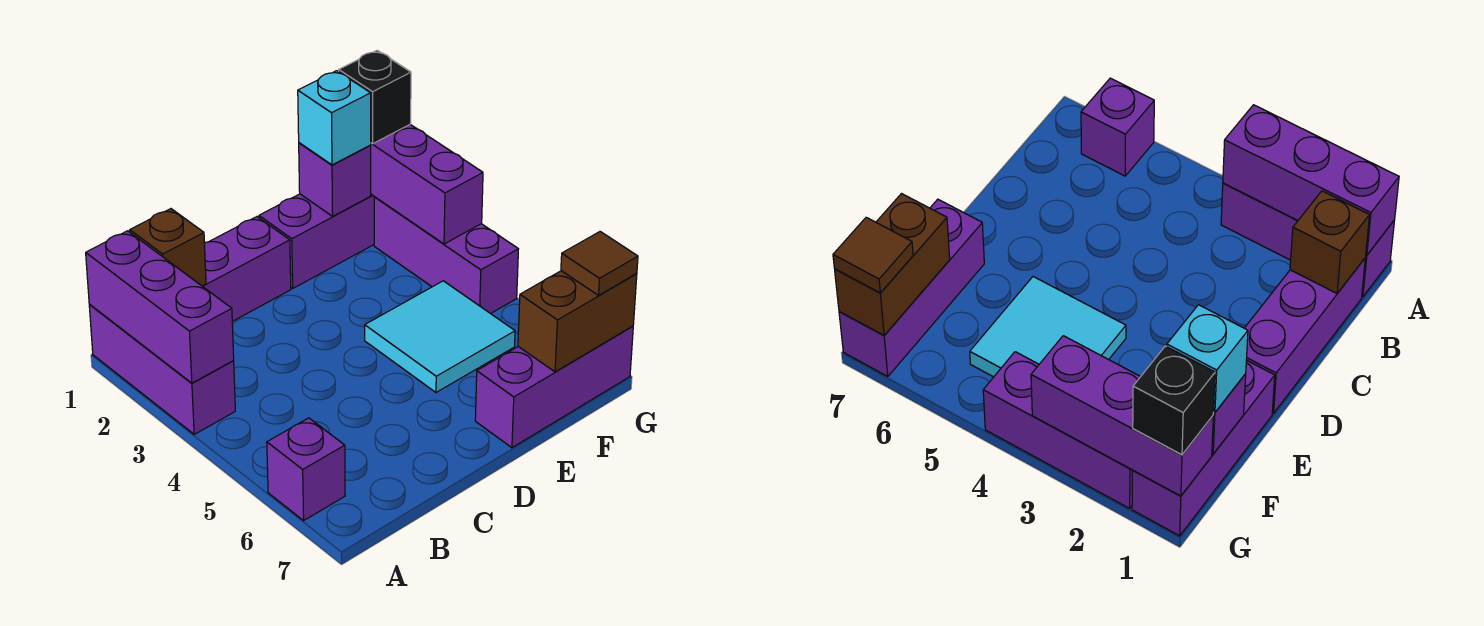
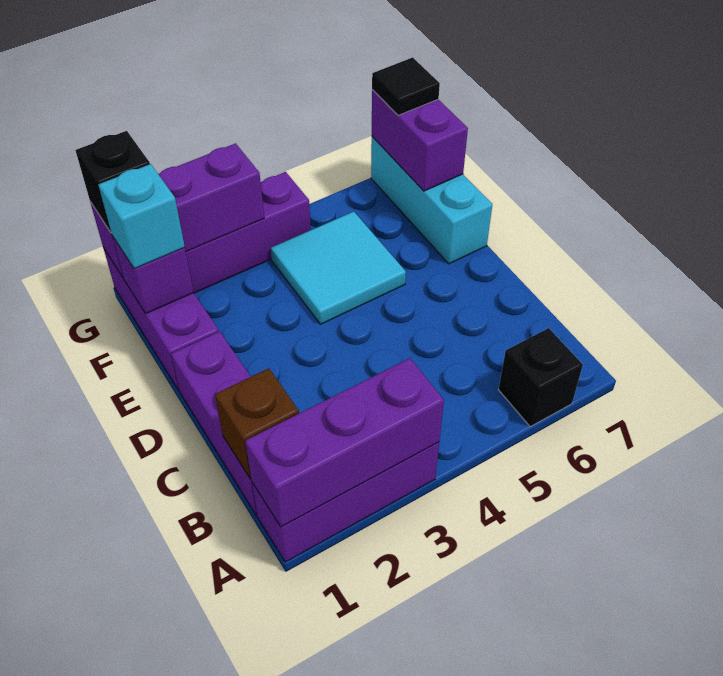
purple brick A6 level 1 -> black brick A6 level 1
purple brick E7:G7 level 1 -> cyan brick E7:G7 level 1
brown brick F7:G7 level 2 -> purple brick F7:G7 level 2
brown tile G7 level 3 -> black tile G7 level 3

